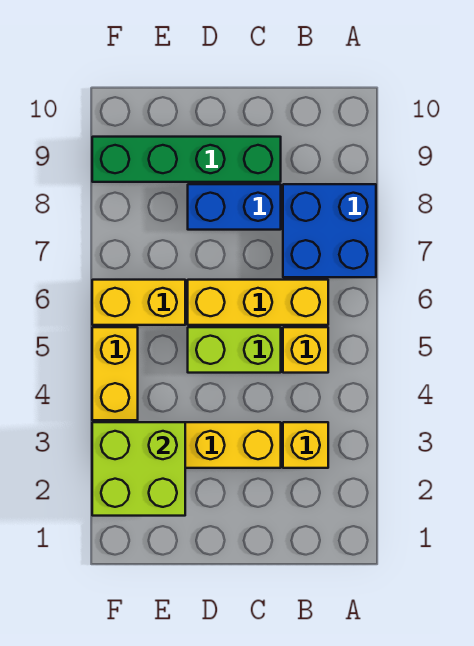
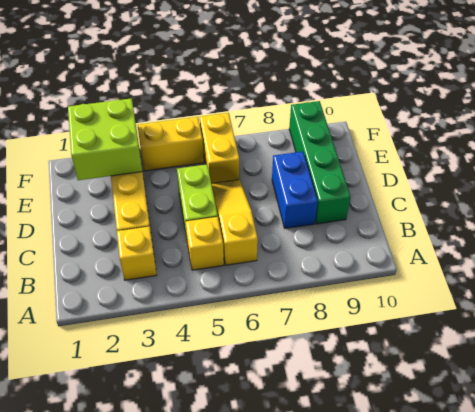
blue brick A7:B8 level 1 -> none
yellow brick B6:D6 level 1 -> yellow slope B6:D6 level 1 top B

